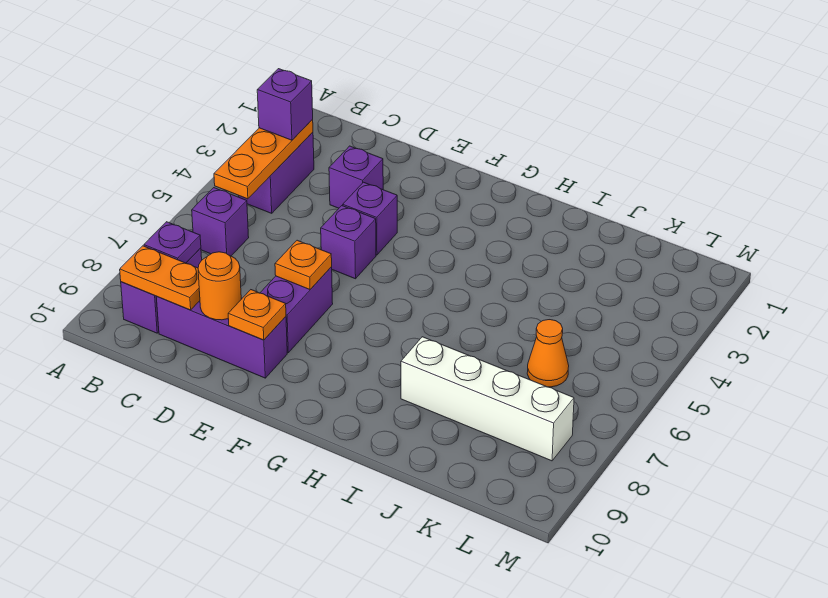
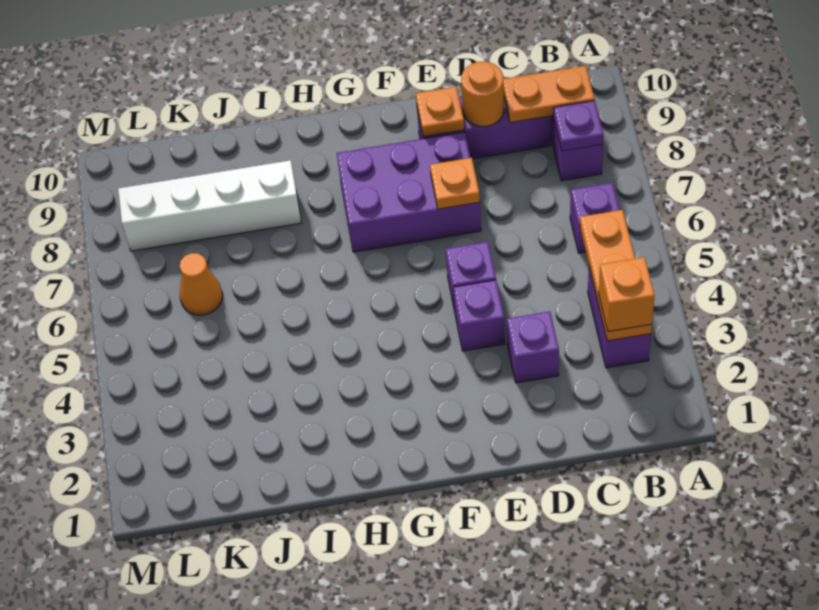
purple brick B3 level 3 -> orange brick B3 level 3
purple brick E7:E8 level 1 -> purple brick E7:G8 level 1

